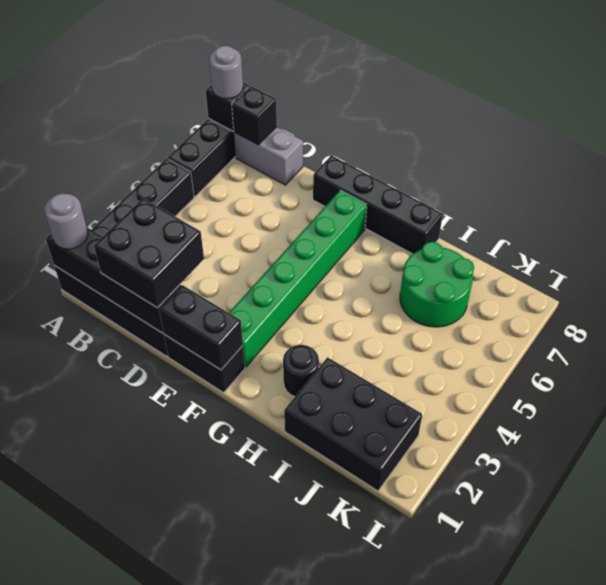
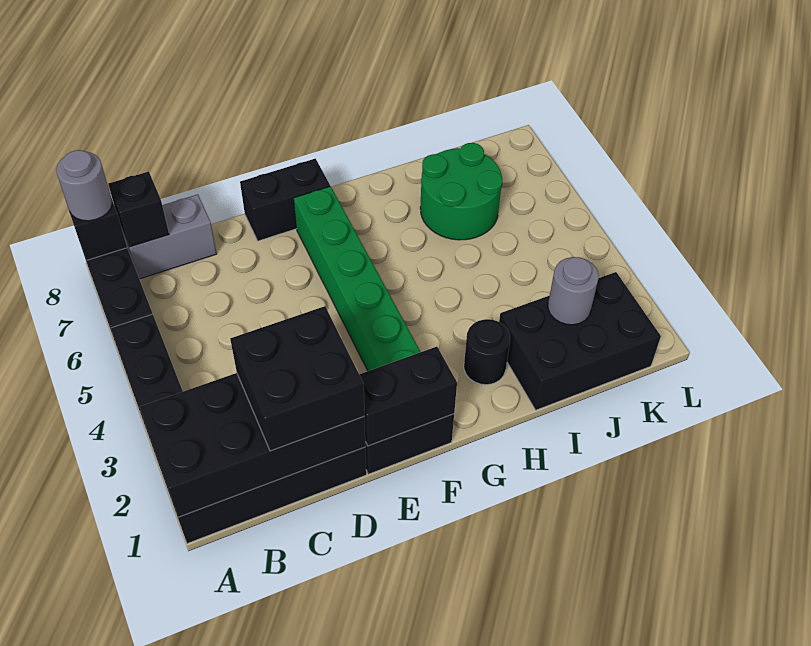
black brick A1:D1 level 2 -> black brick A1:D2 level 2
grey round brick A1 level 3 -> grey round brick J2 level 2
black brick E8:H8 level 1 -> black brick E8:F8 level 1

